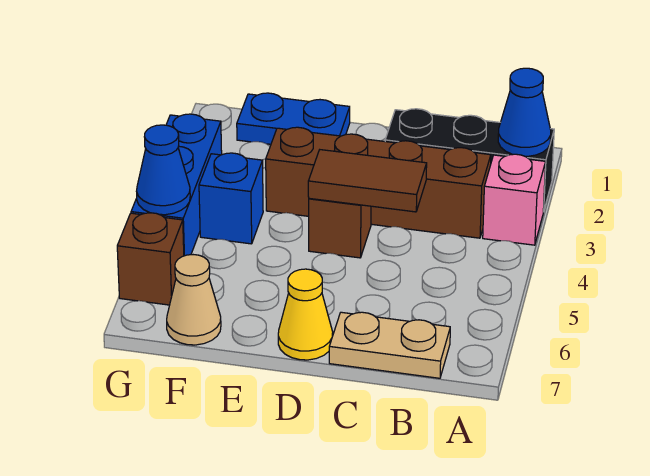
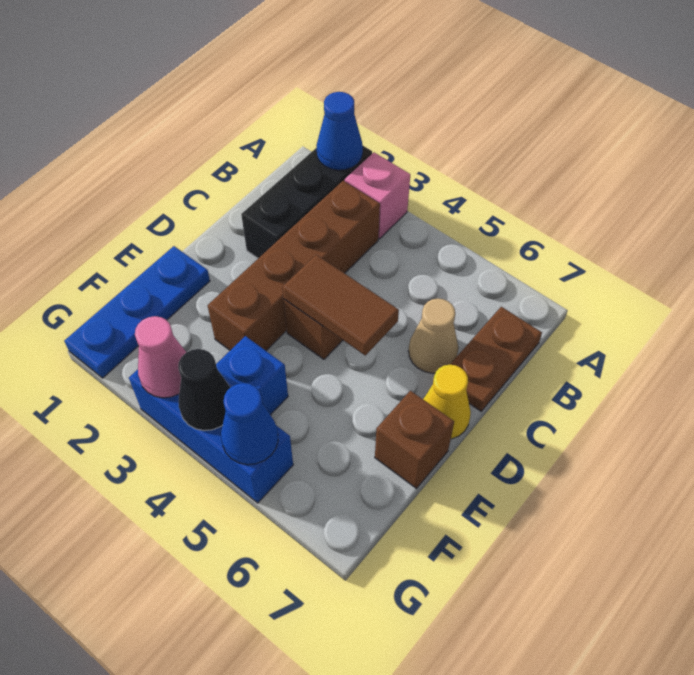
tan plate B7:C7 level 1 -> brown plate B7:C7 level 1
brown tile C4:D4 level 2 -> brown tile D4:D5 level 2
blue plate E1:F1 level 1 -> blue plate E1:G1 level 1
tan cone F7 level 1 -> tan cone C6 level 1
none -> pink cone G3 level 2
none -> black cone G4 level 2
brown brick G6 level 1 -> brown brick E7 level 1

